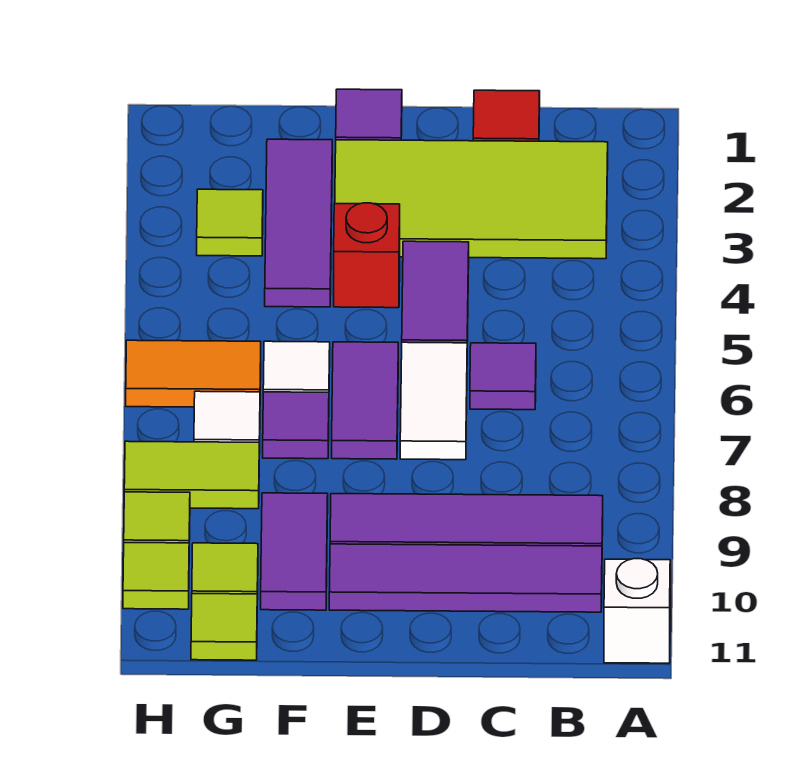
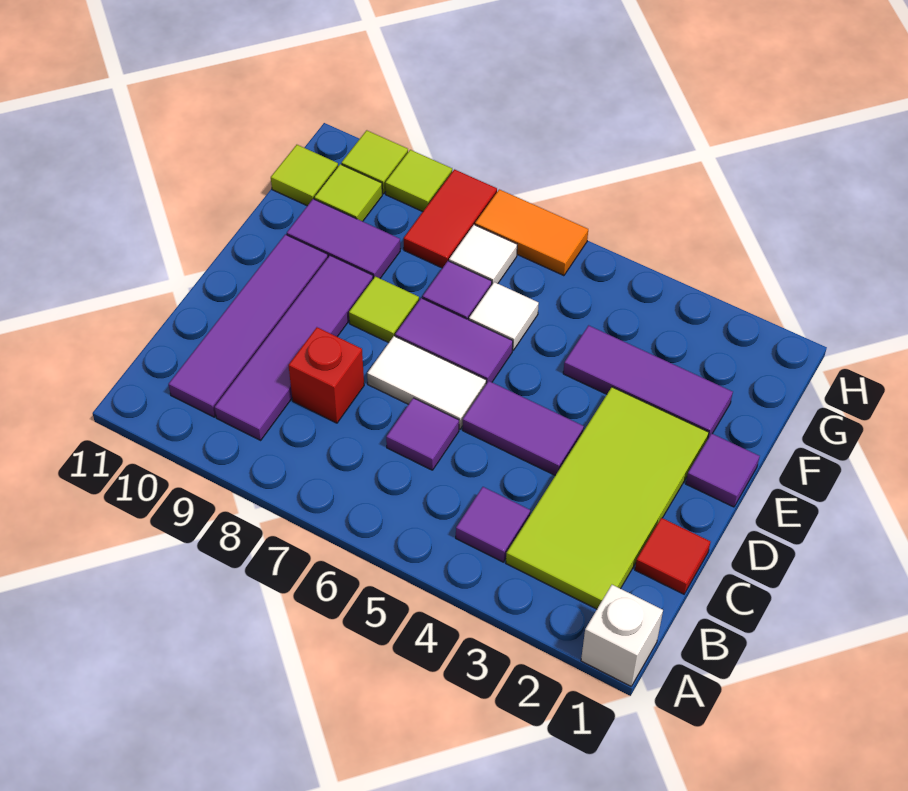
white brick A11 level 1 -> white brick A1 level 1
none -> purple tile B4 level 1
red brick E4 level 1 -> red brick C8 level 1
lime tile G3 level 1 -> lime tile E8 level 1
orange tile G6:H6 level 1 -> orange tile H6:H7 level 1
lime tile G8:H8 level 1 -> red tile G8:H8 level 1

